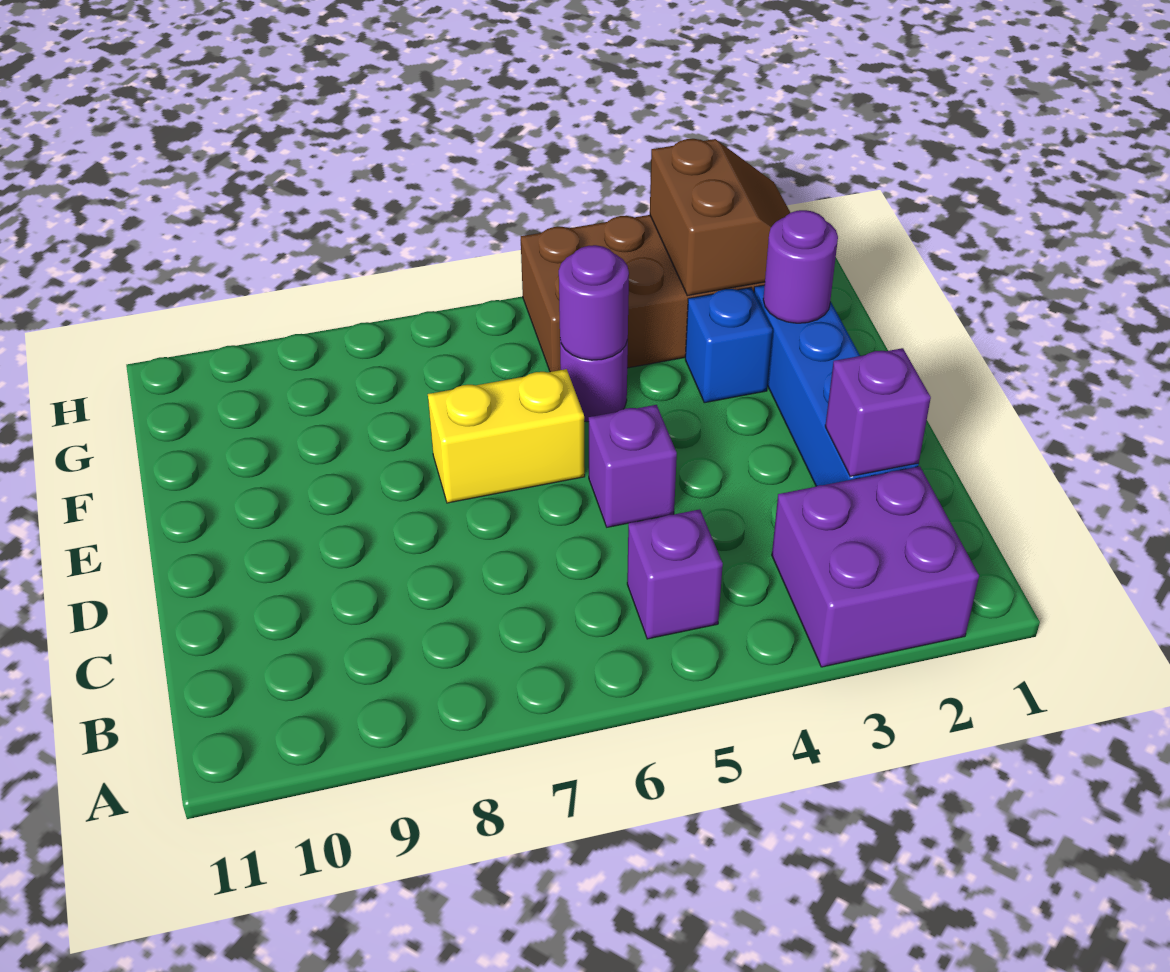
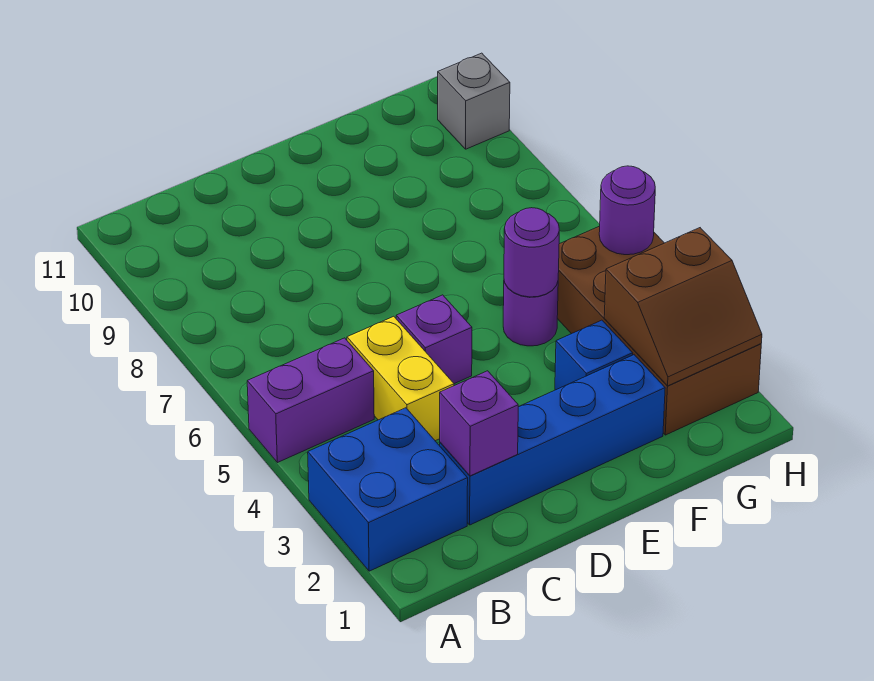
purple brick A2:B3 level 1 -> blue brick A2:B3 level 1
purple brick B5 level 1 -> purple brick A5:B5 level 1
yellow brick E6:E7 level 1 -> yellow brick C4:C5 level 1
purple round brick F2 level 2 -> purple round brick H5 level 2
none -> grey brick H10 level 1

